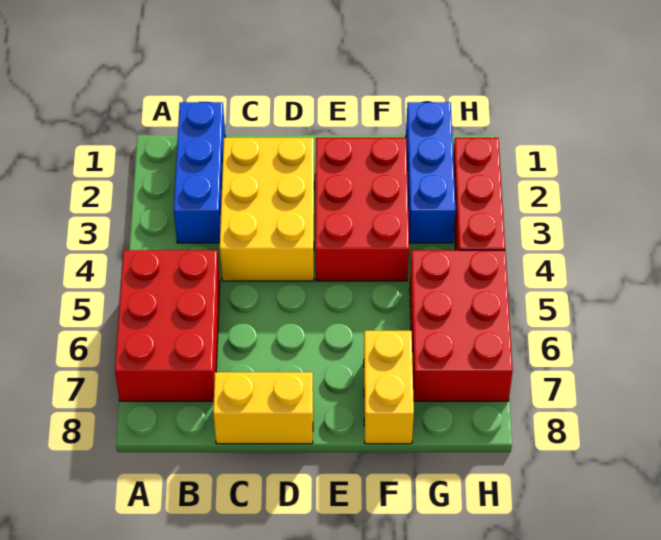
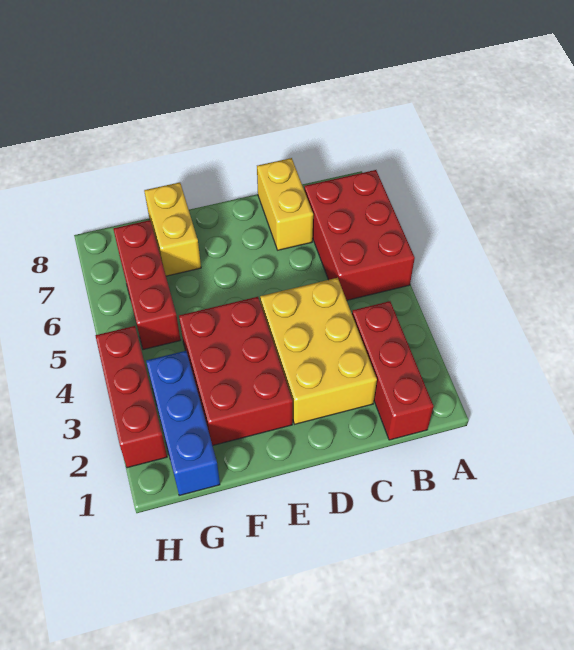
blue brick B1:B3 level 1 -> red brick B1:B3 level 1
yellow brick C8:D8 level 1 -> yellow brick C7:C8 level 1
red brick G5:H7 level 1 -> red brick G5:G7 level 1

